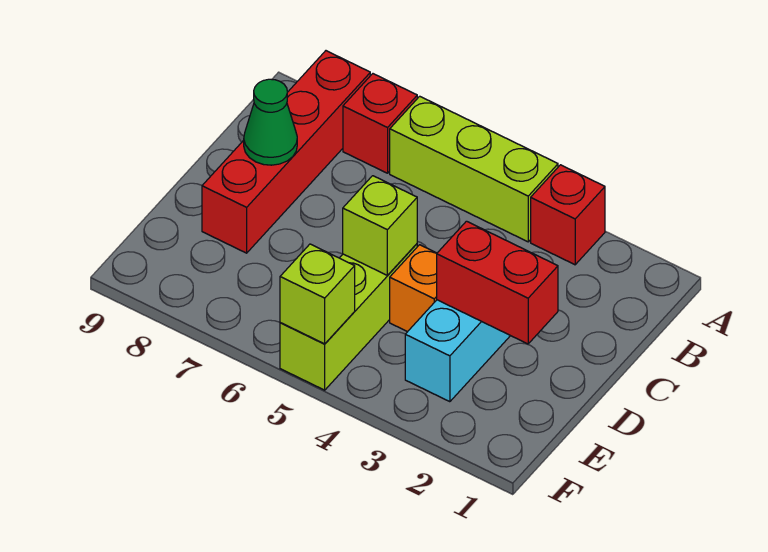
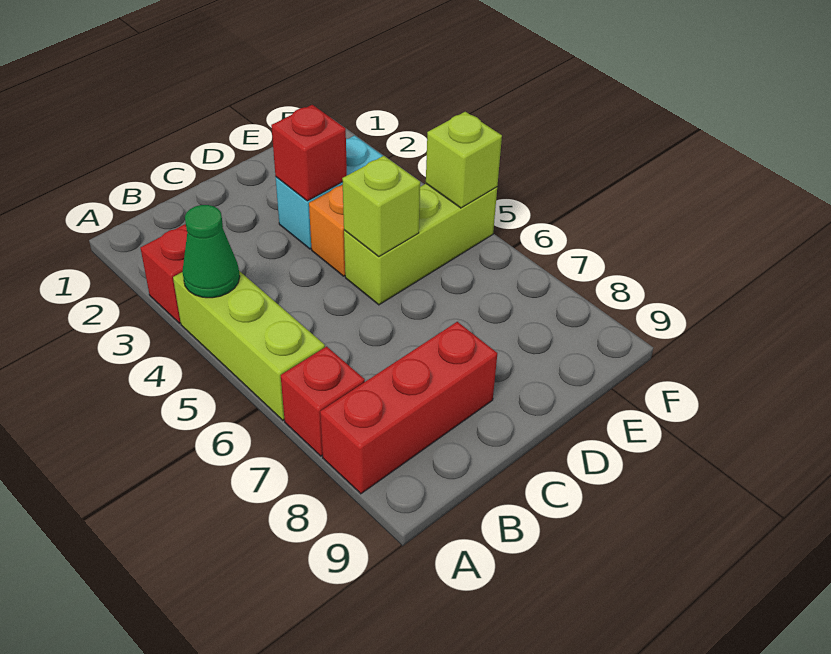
red brick A8:D8 level 1 -> red brick A8:C8 level 1
green cone C8 level 2 -> green cone A4 level 2
red brick D2:D3 level 2 -> red brick D3 level 2

